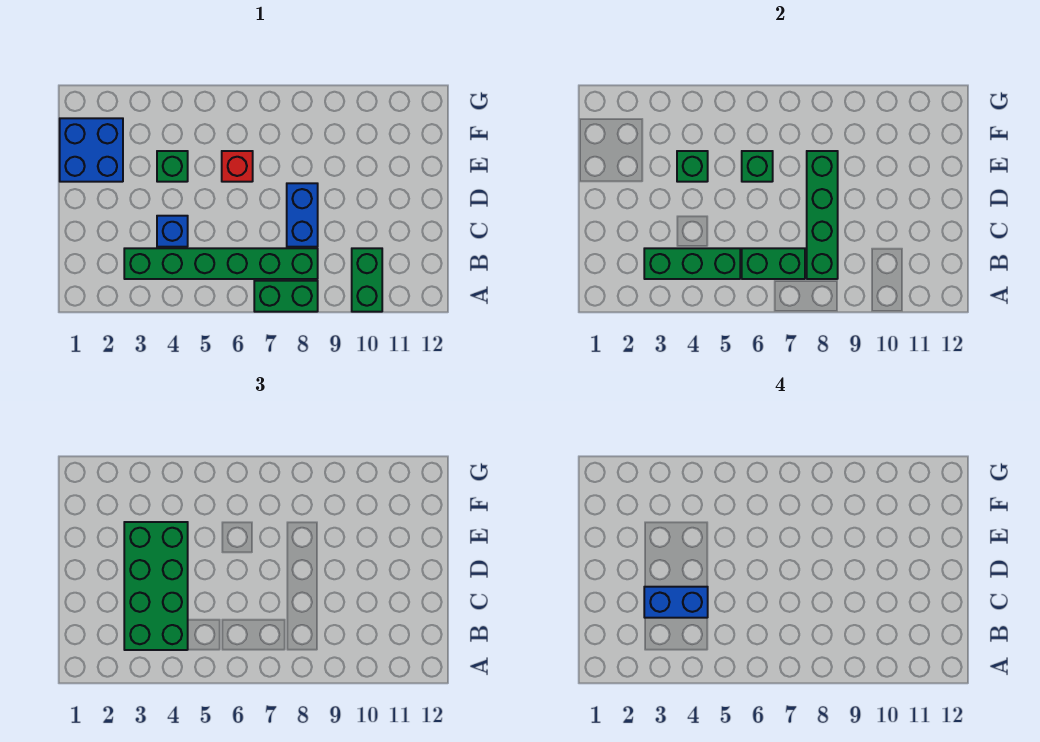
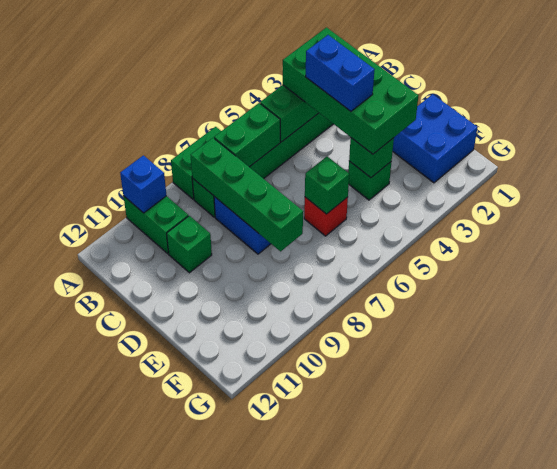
blue brick C3:C4 level 4 -> blue brick C4:D4 level 4
blue brick C4 level 1 -> blue brick A10 level 2
none -> green brick C10 level 1

